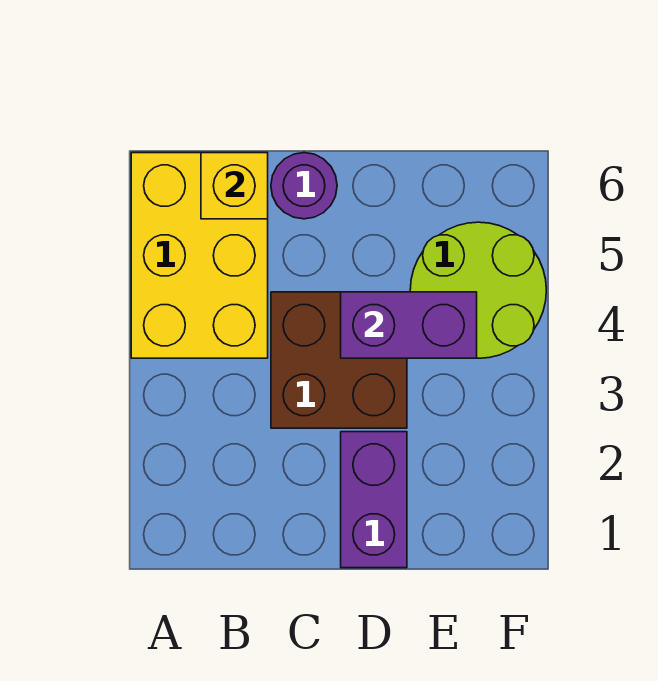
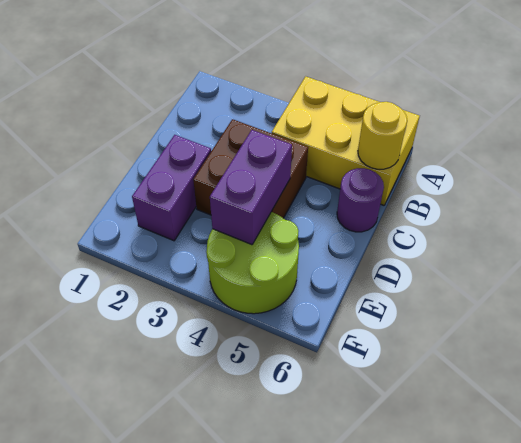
yellow brick B6 level 2 -> yellow round brick B6 level 2
purple brick D1:D2 level 1 -> purple brick D2:E2 level 1

